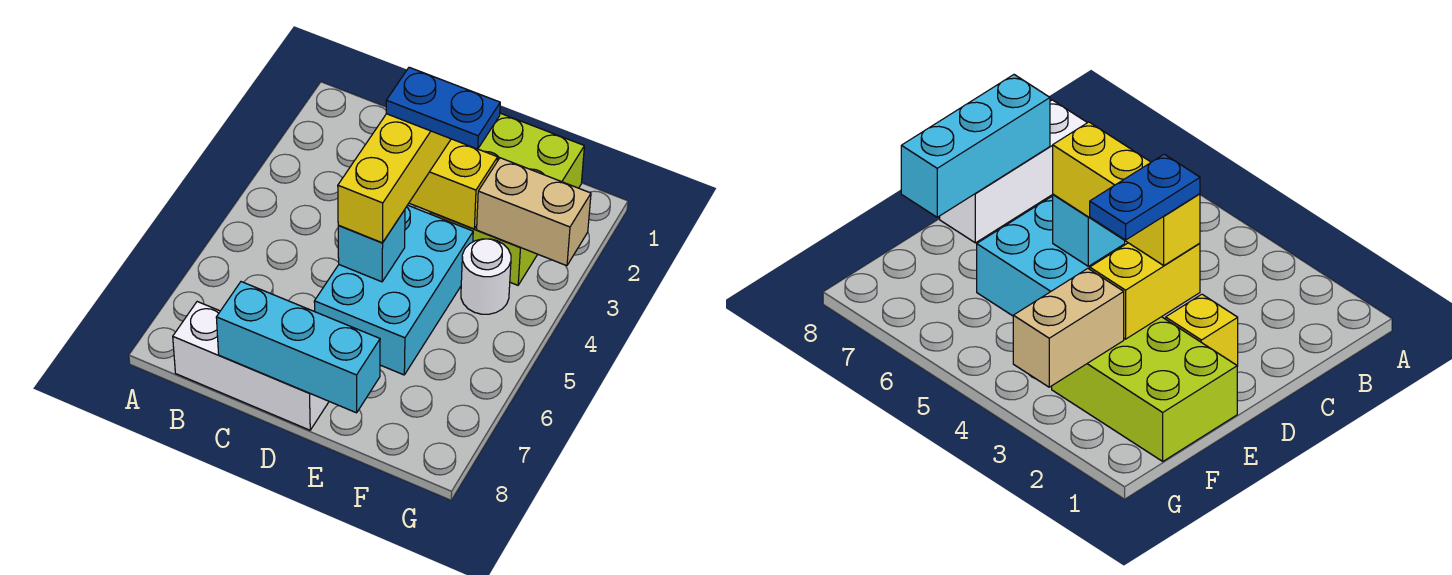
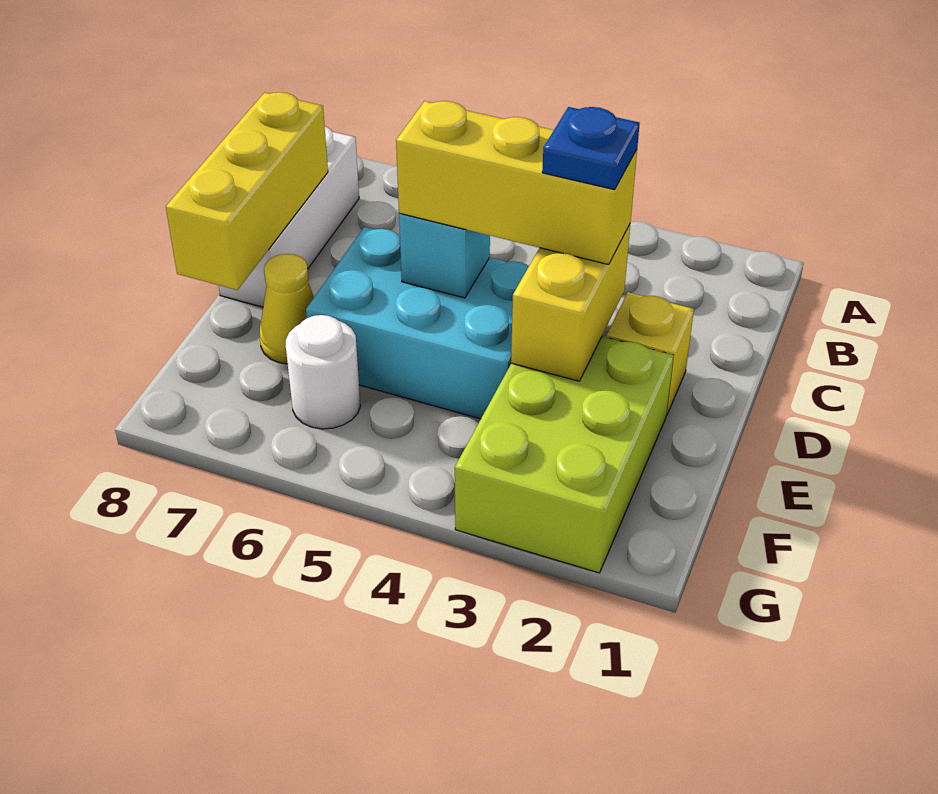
cyan brick C8:E8 level 2 -> yellow brick C8:E8 level 2
blue plate D3:E3 level 4 -> blue plate D3 level 4
lime brick E1:F3 level 1 -> lime brick E2:G3 level 1
none -> yellow cone E7 level 1
tan brick F3:G3 level 2 -> none
white round brick F4 level 1 -> white round brick F6 level 1

